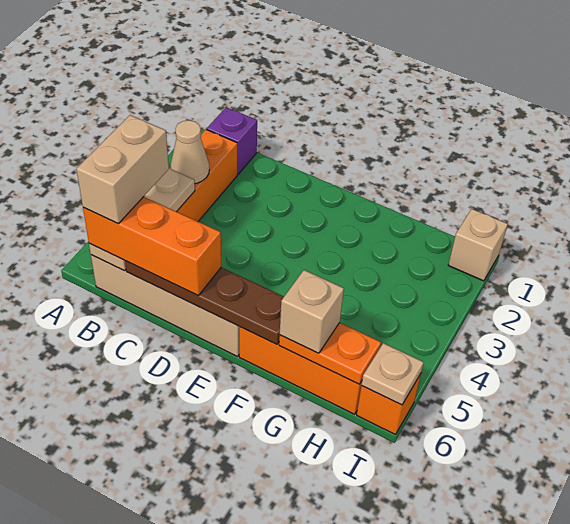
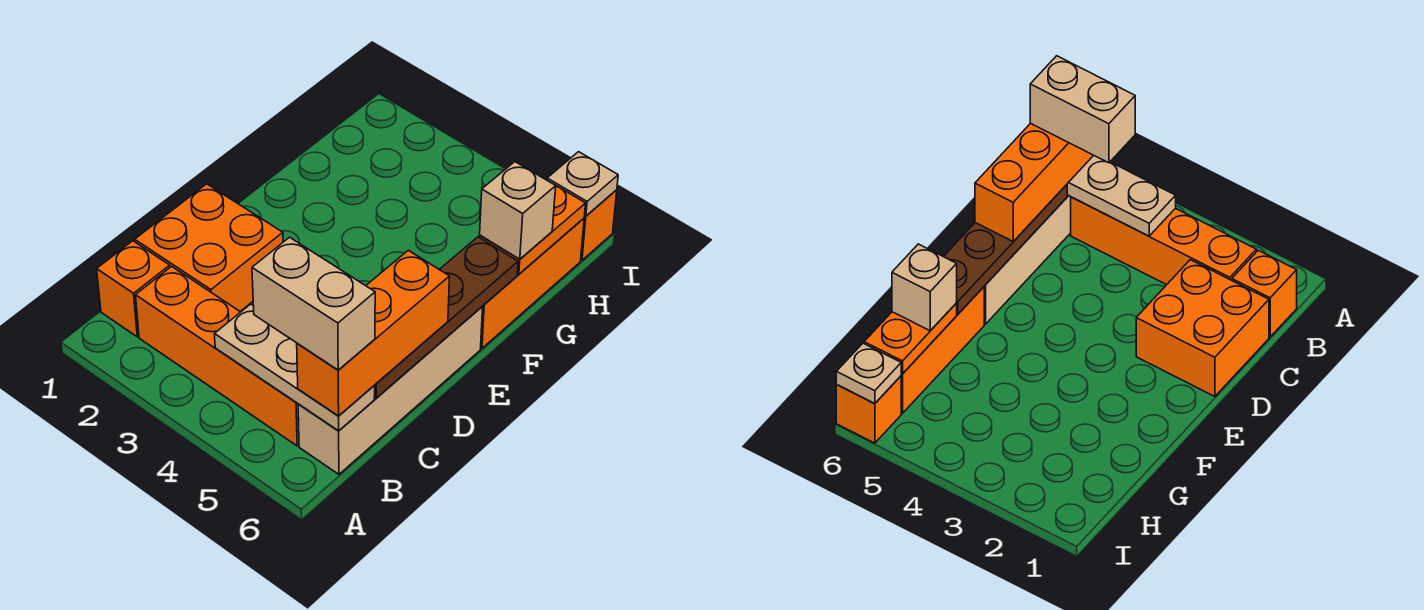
purple brick B1 level 1 -> orange brick B1 level 1
tan cone B3 level 2 -> none
none -> orange brick C1:D2 level 1
tan brick I1 level 1 -> none

